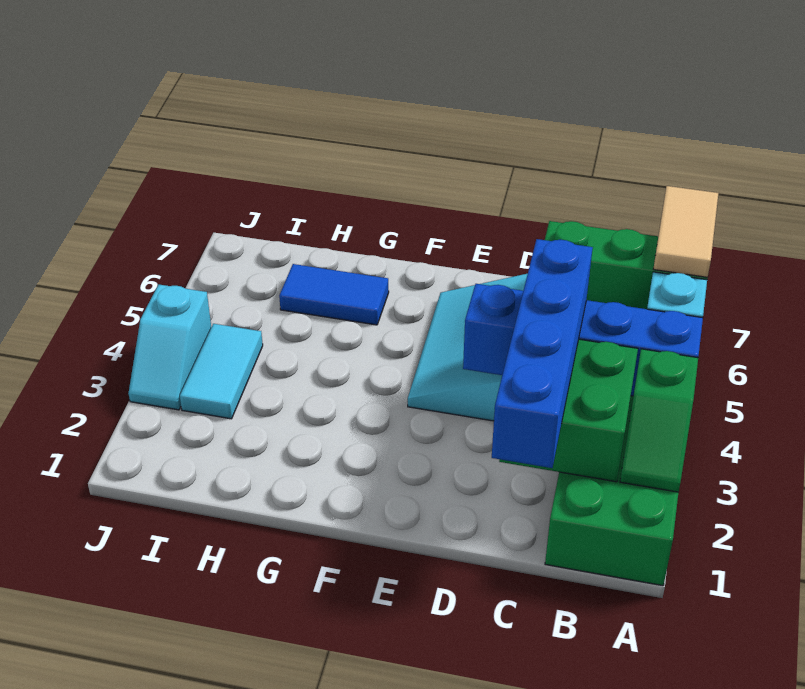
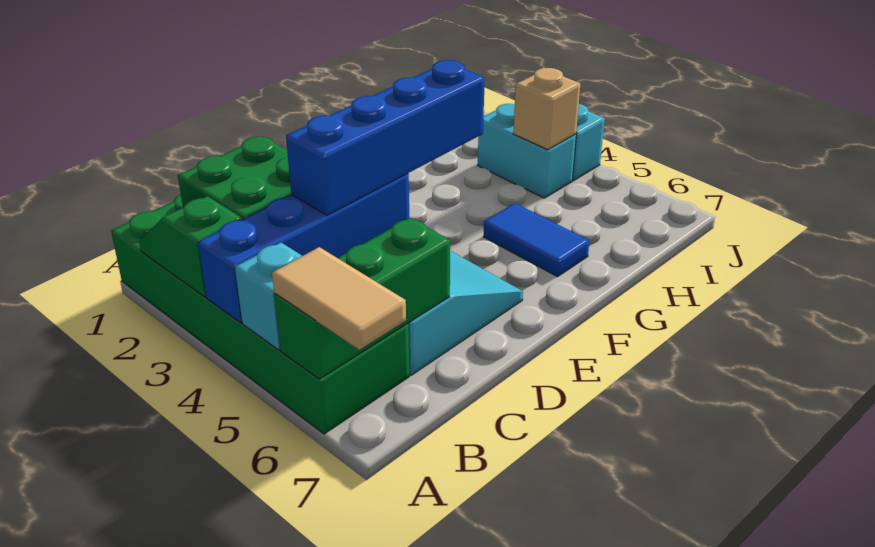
blue brick C1:C4 level 3 -> blue brick C4:F4 level 3
blue tile G6:H6 level 1 -> blue tile G5:G6 level 1
cyan tile I3:I4 level 1 -> cyan brick I3:I4 level 1
none -> tan brick I4 level 2

